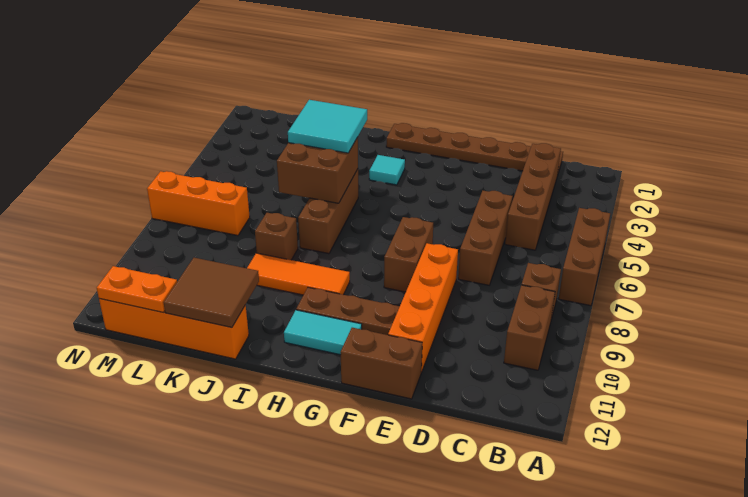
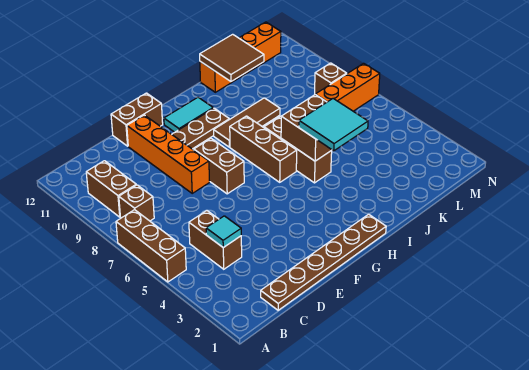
brown brick C2:C5 level 1 -> brown brick C4:C5 level 1
brown brick D5:D7 level 1 -> brown brick H6:H8 level 1
cyan tile H3 level 1 -> cyan tile C4 level 2
orange tile H9:J9 level 1 -> brown tile H9:J9 level 1
brown brick J8 level 1 -> brown brick M8 level 1
orange plate L12:M12 level 2 -> none

